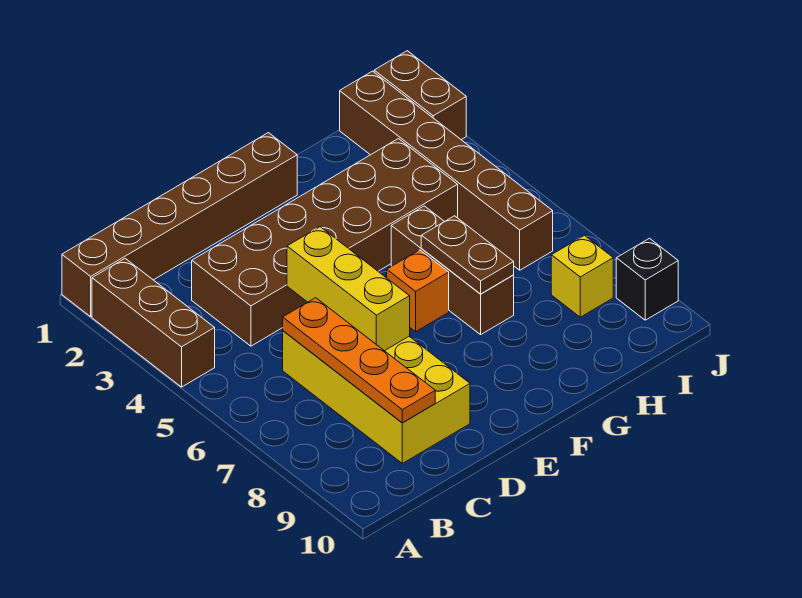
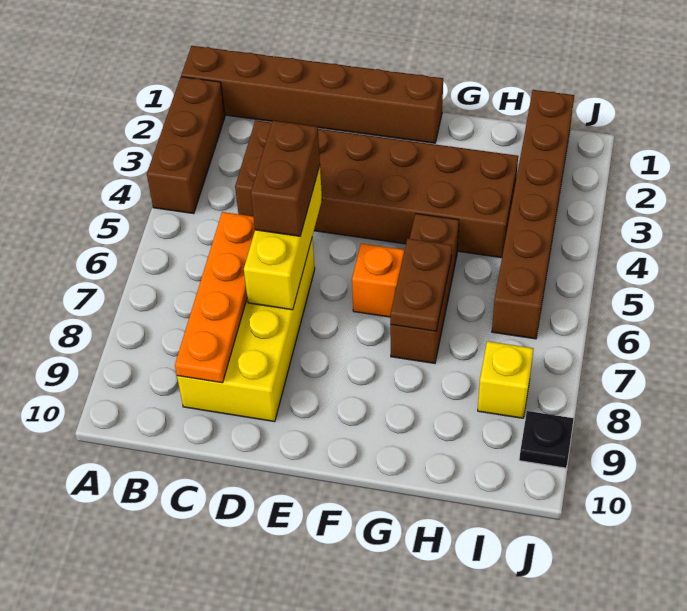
brown brick J1:J2 level 1 -> brown brick D5:D6 level 3
black brick J9 level 1 -> black plate J9 level 1

